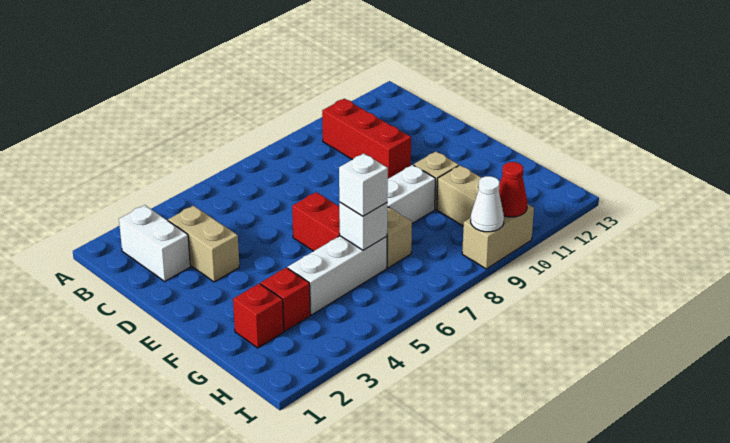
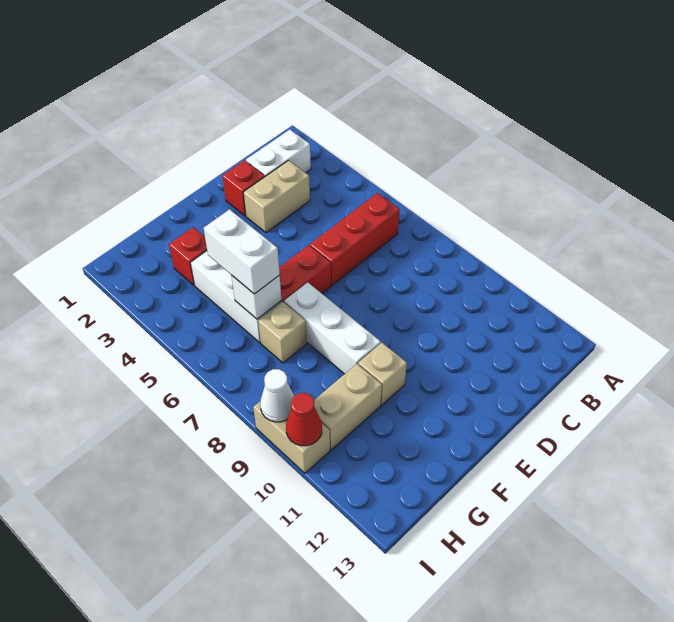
red brick B10:D10 level 1 -> red brick B6:D6 level 1
red brick G2 level 1 -> red brick D2 level 1
white brick G6 level 3 -> white brick G5:G6 level 3

